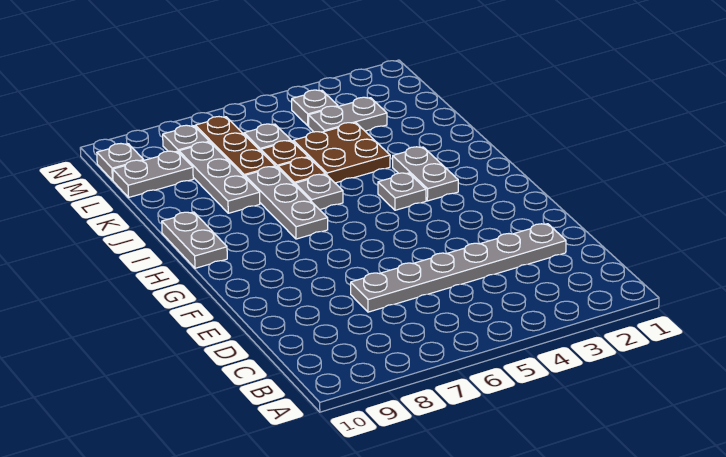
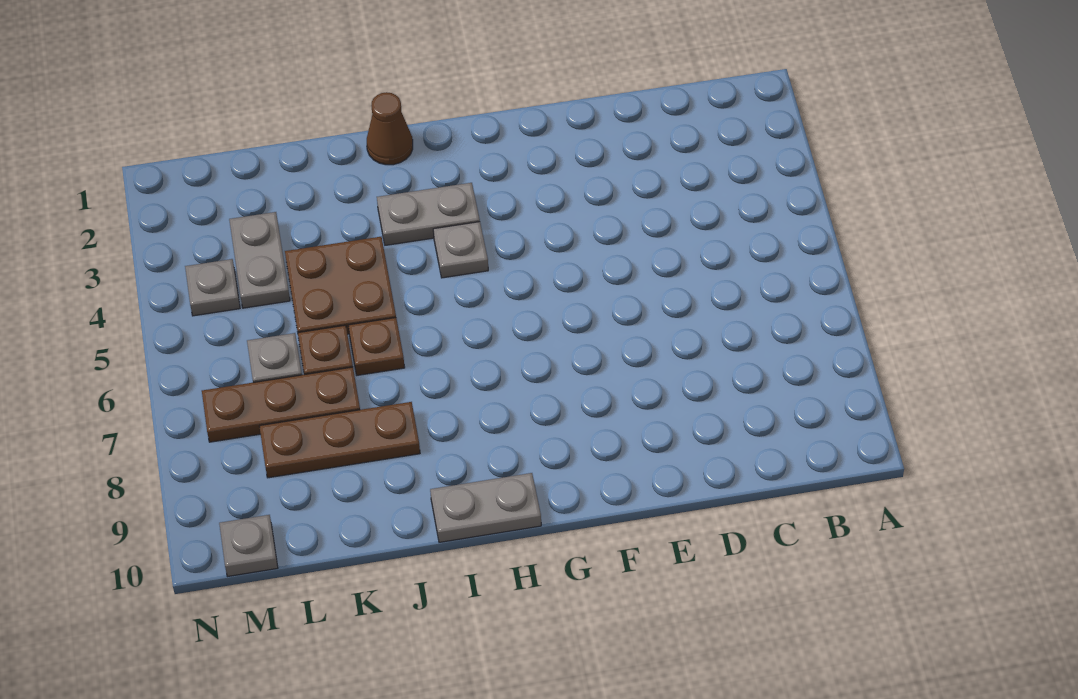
grey plate D2:D7 level 1 -> none
grey plate H7:J7 level 1 -> none
none -> brown cone I1 level 1
grey plate I6 level 1 -> none
grey plate J8:L8 level 1 -> brown plate J8:L8 level 1
grey plate L9:L10 level 1 -> none
grey plate M8 level 1 -> none

